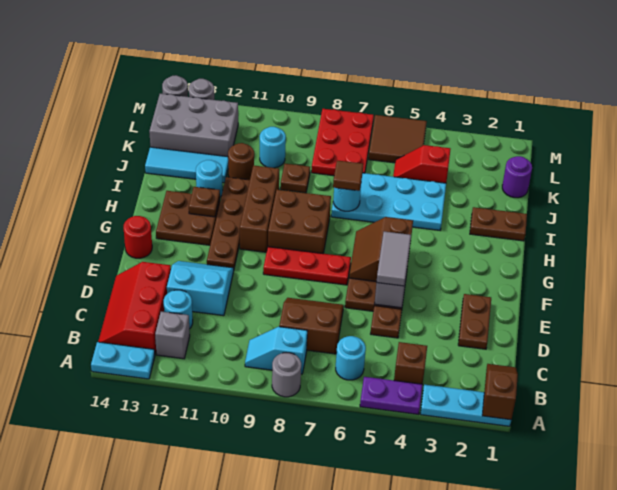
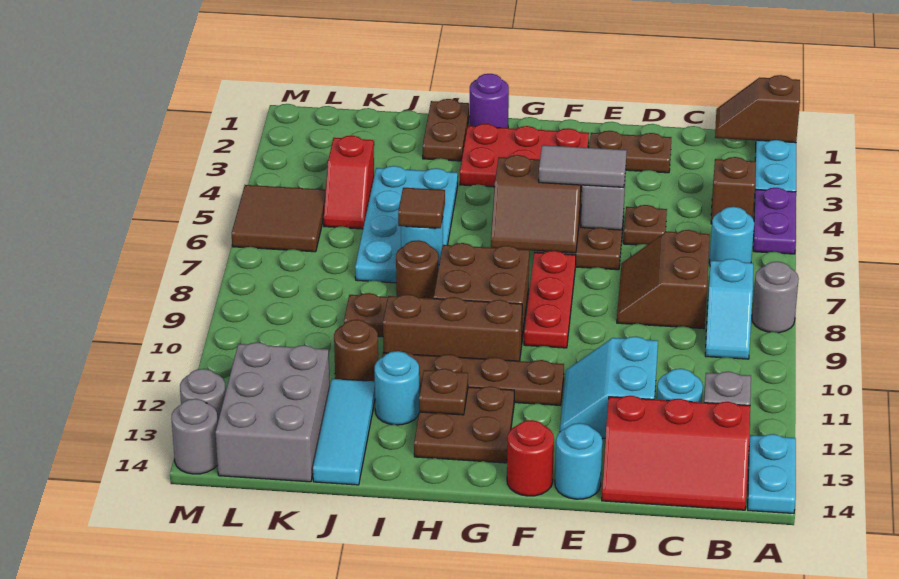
none -> brown round brick I8 level 1
purple round brick K1 level 1 -> purple round brick H1 level 1
red plate K7:M8 level 1 -> red plate F2:H3 level 1
cyan round brick K10 level 1 -> cyan round brick E14 level 1

